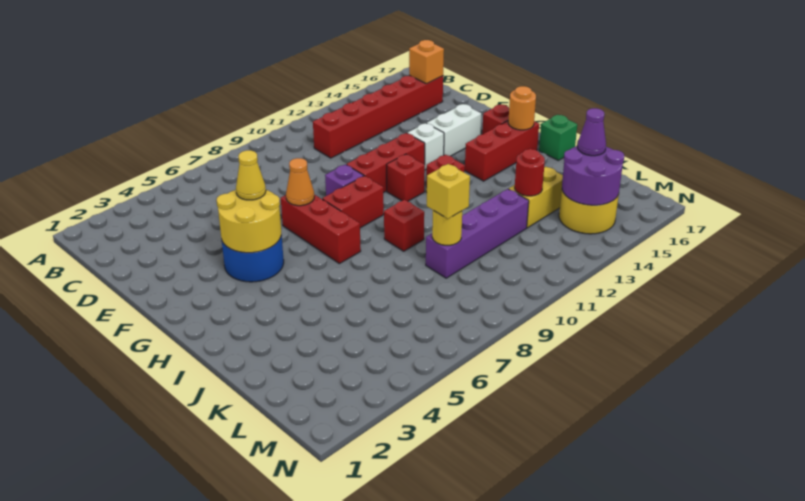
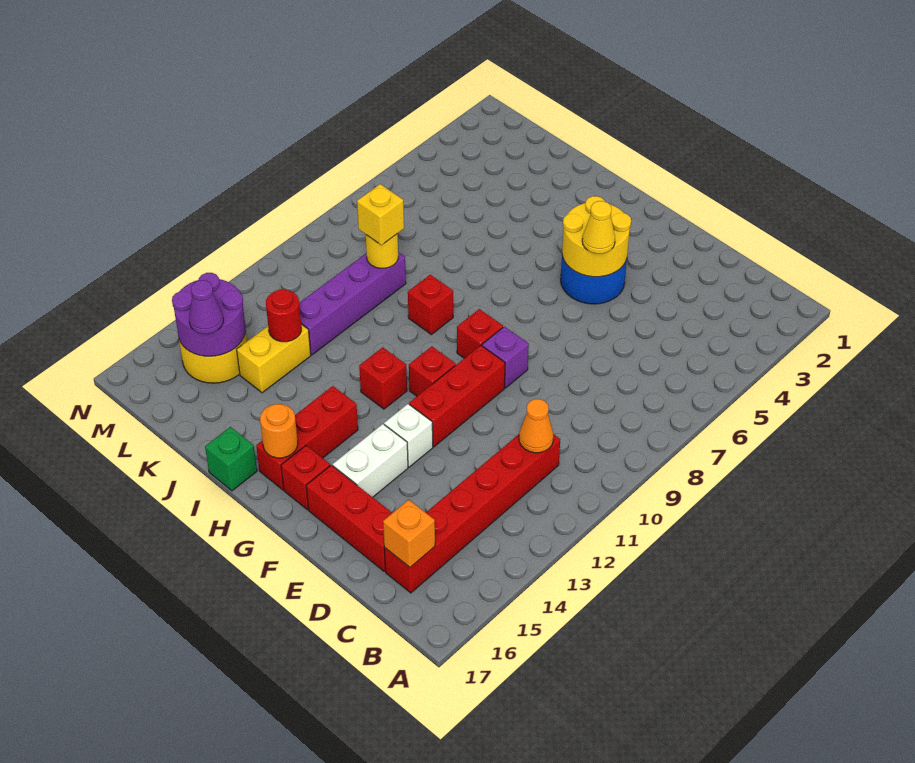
red brick F7:H7 level 1 -> red brick D16:F16 level 1
orange cone F7 level 2 -> orange cone C11 level 2
red brick G8:G9 level 1 -> red brick G9 level 1

